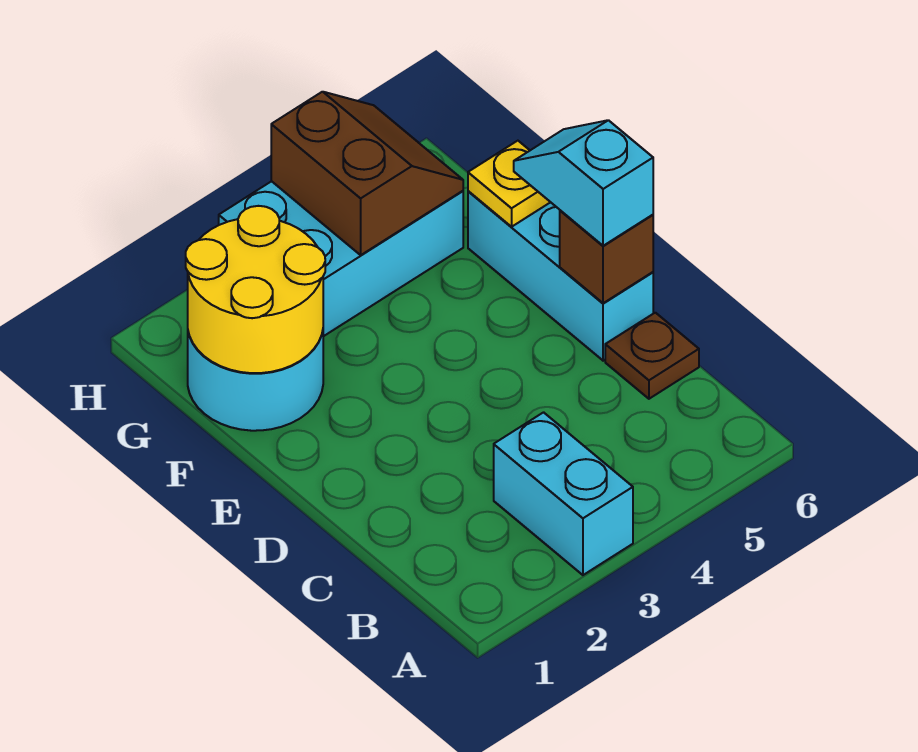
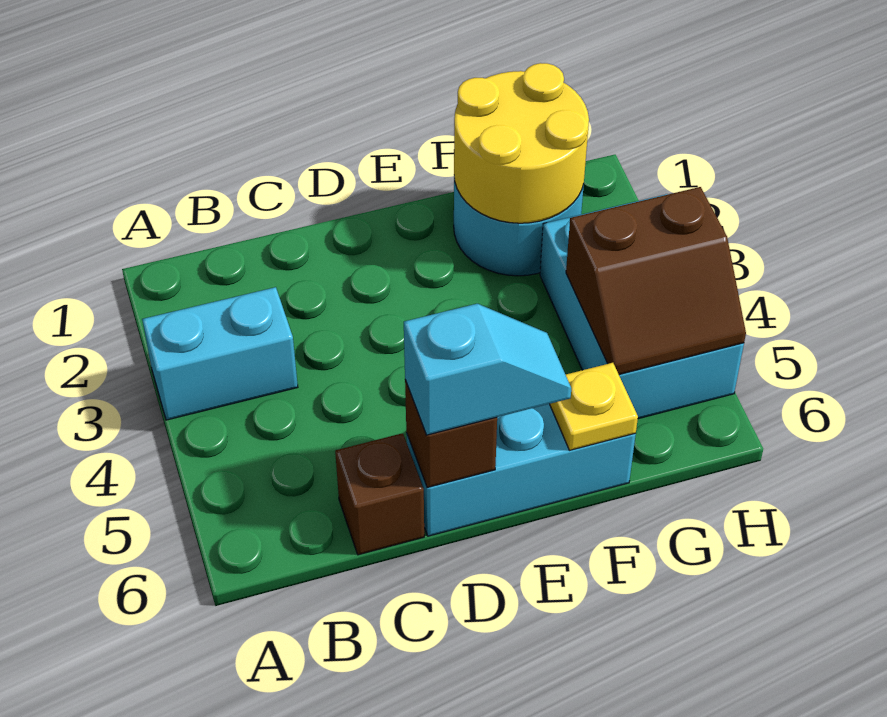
brown plate C6 level 1 -> brown brick C6 level 1

